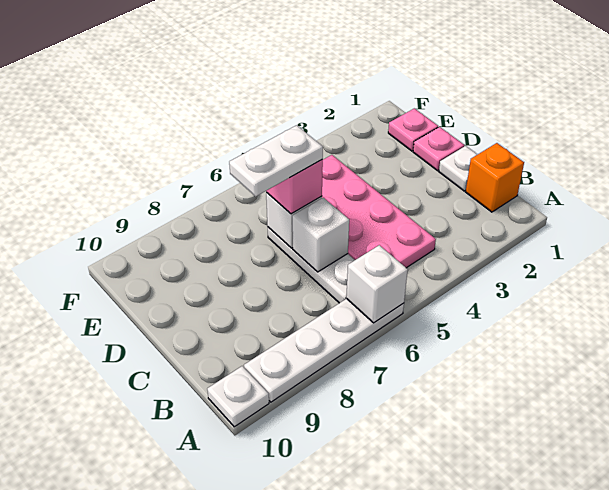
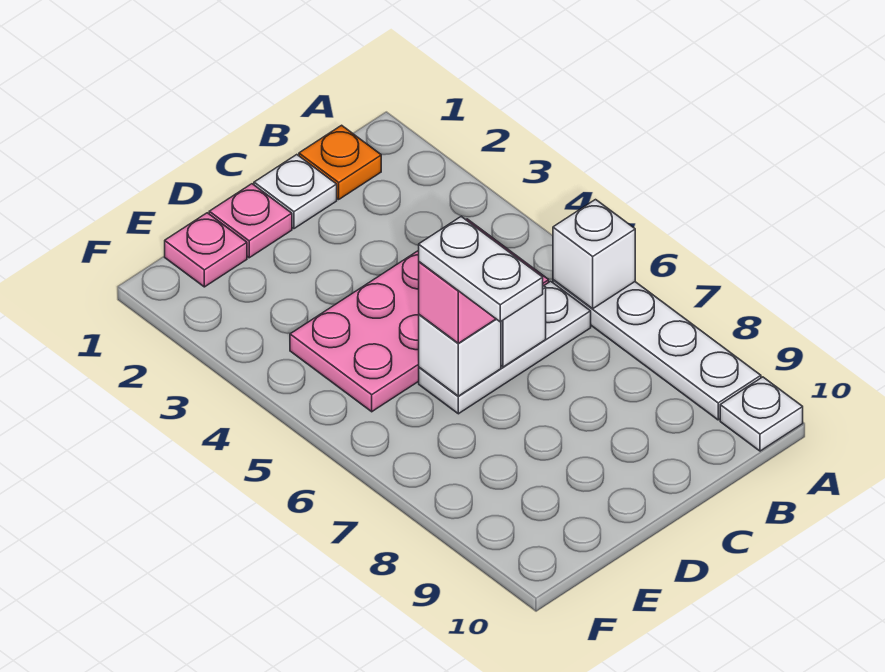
orange brick B1 level 1 -> orange plate B1 level 1

